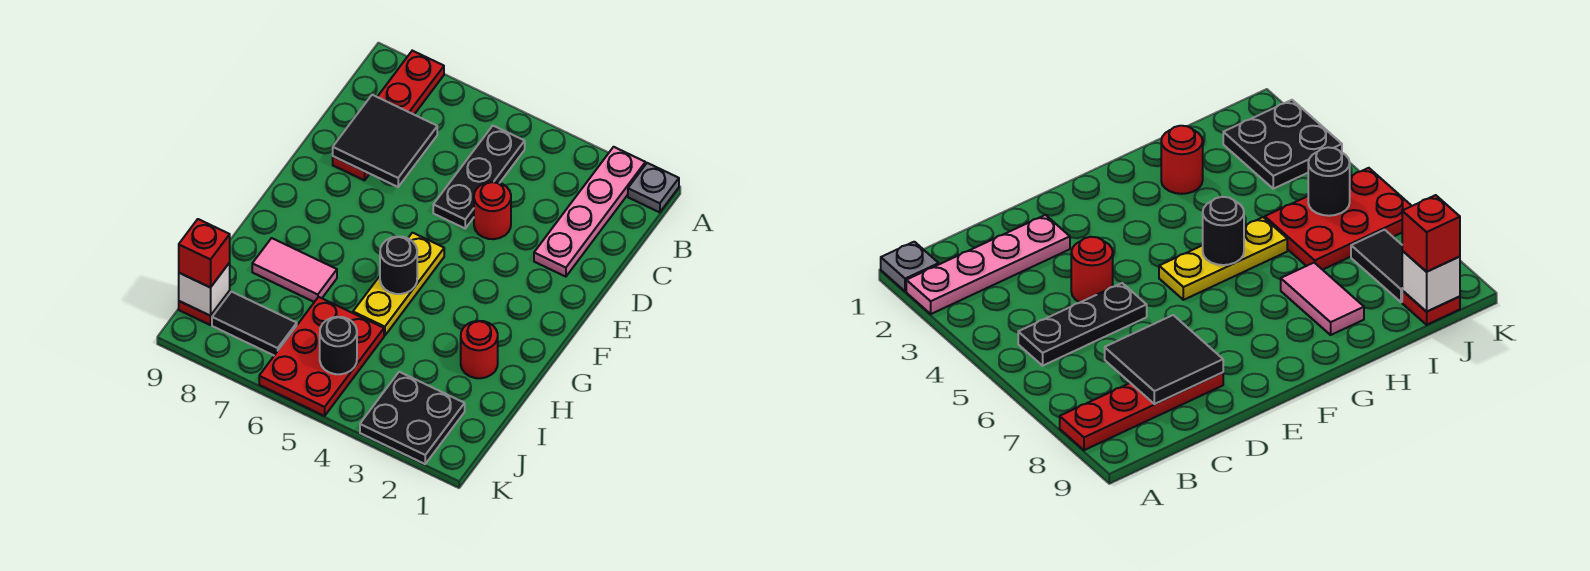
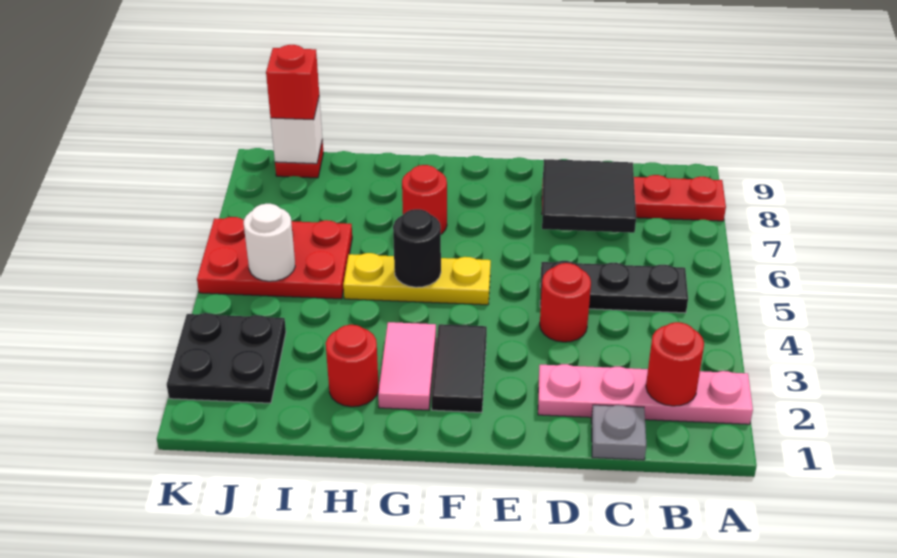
grey plate A1 level 1 -> grey plate C1 level 1
none -> red round brick B2 level 2
none -> red round brick G7 level 1
pink tile H7:H8 level 1 -> pink tile G2:G3 level 1
black round brick J5 level 2 -> white round brick J5 level 2
black tile J7:J8 level 1 -> black tile F2:F3 level 1

